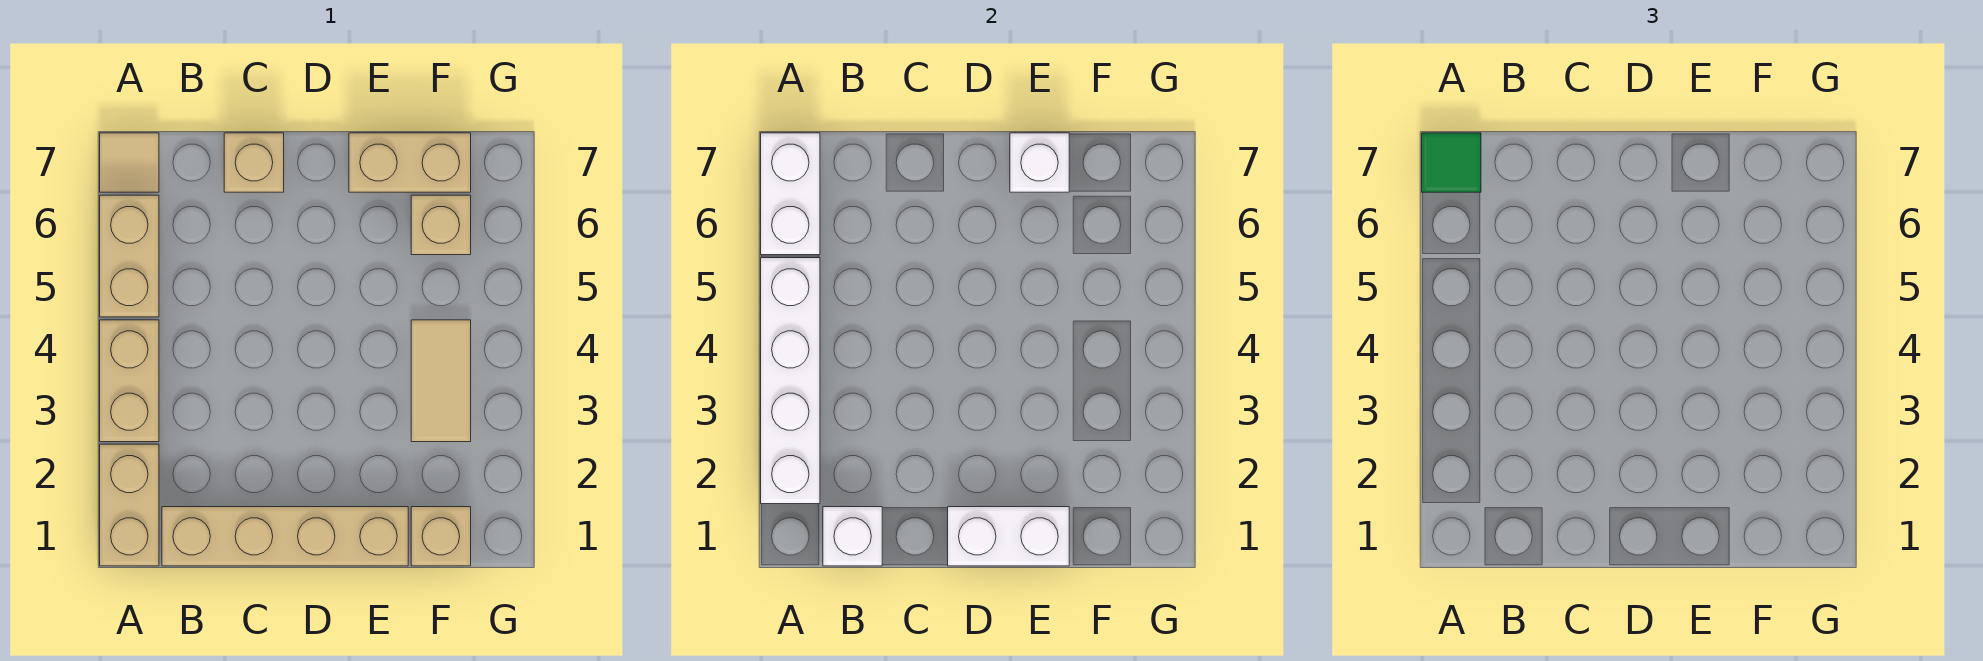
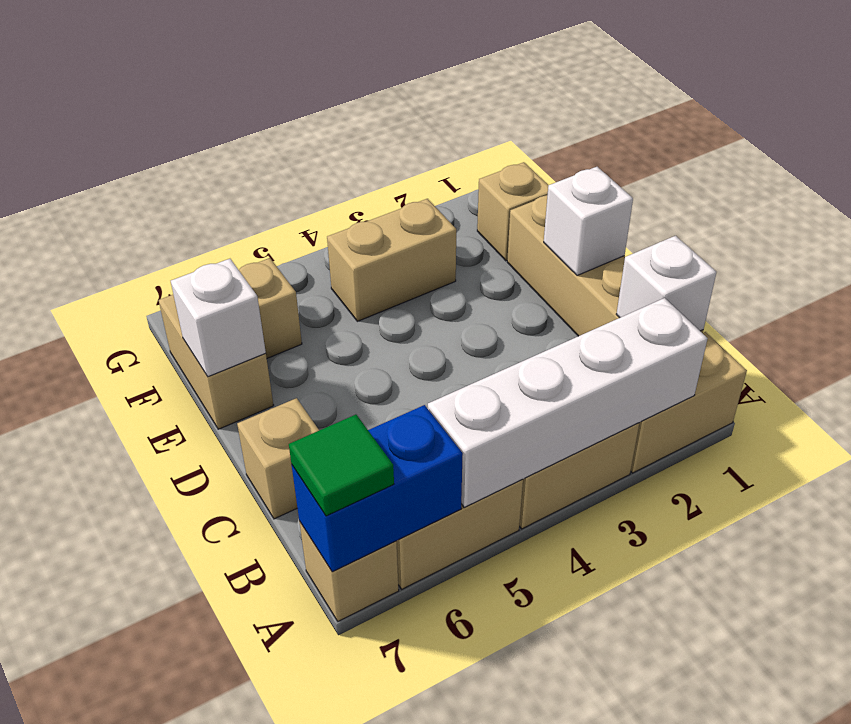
white brick A6:A7 level 2 -> blue brick A6:A7 level 2
tan tile A7 level 1 -> tan brick A7 level 1
white brick D1:E1 level 2 -> white brick D1 level 2
tan tile F3:F4 level 1 -> tan brick F3:F4 level 1

